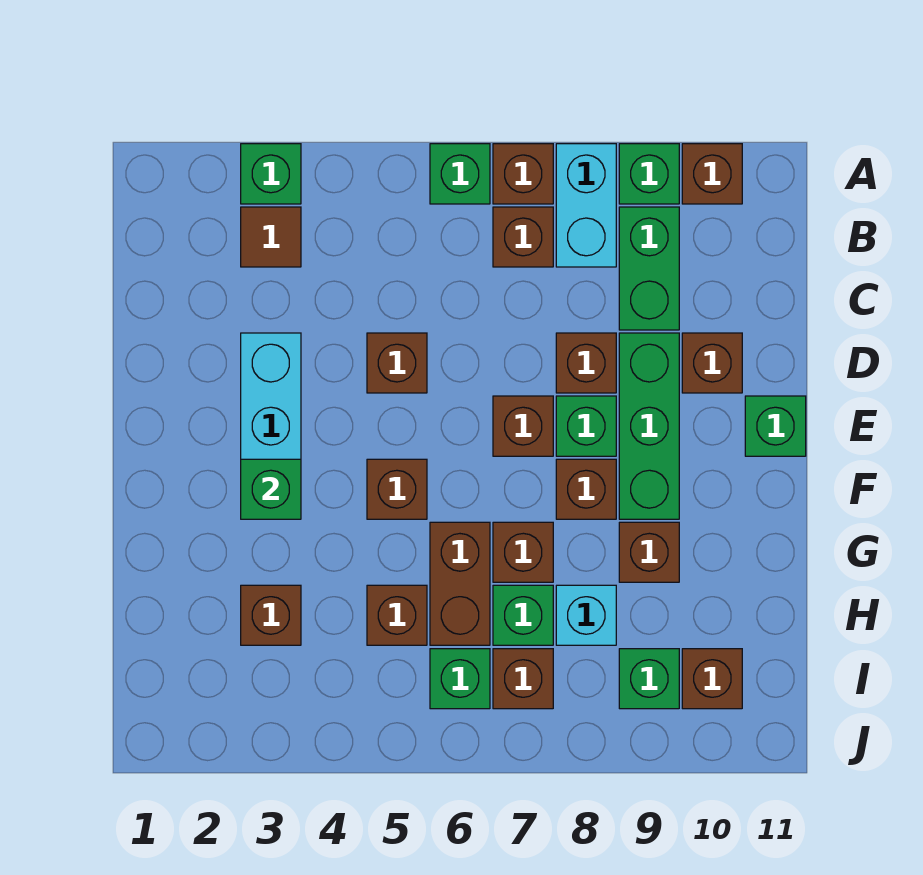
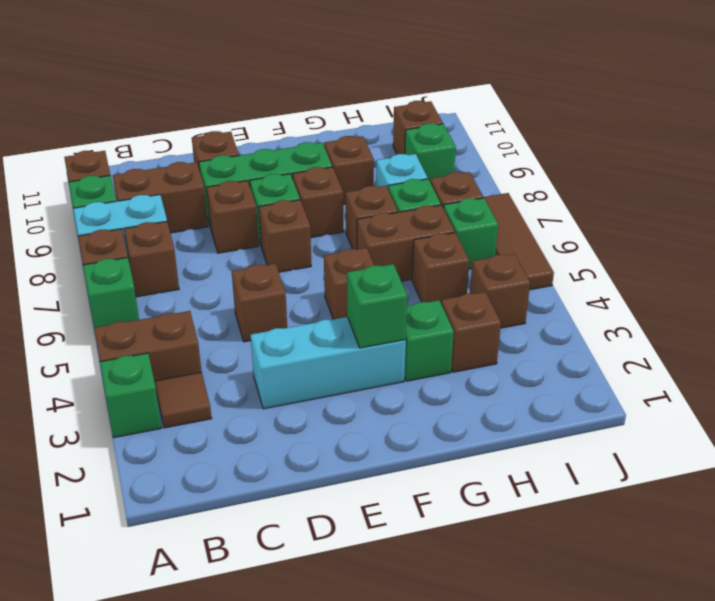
none -> brown brick A4:B4 level 1
green brick B9:C9 level 1 -> brown brick B9:C9 level 1
green brick E11 level 1 -> green brick G3 level 1
none -> brown brick I4 level 1
none -> brown tile J5:J7 level 1

